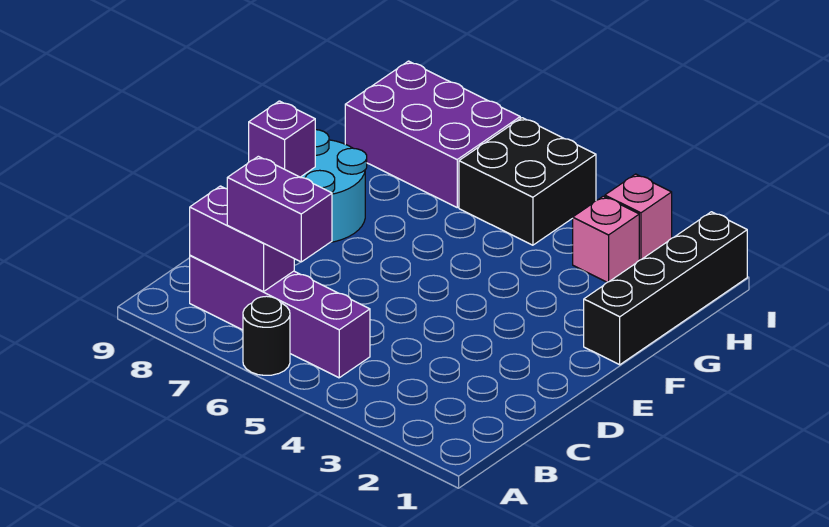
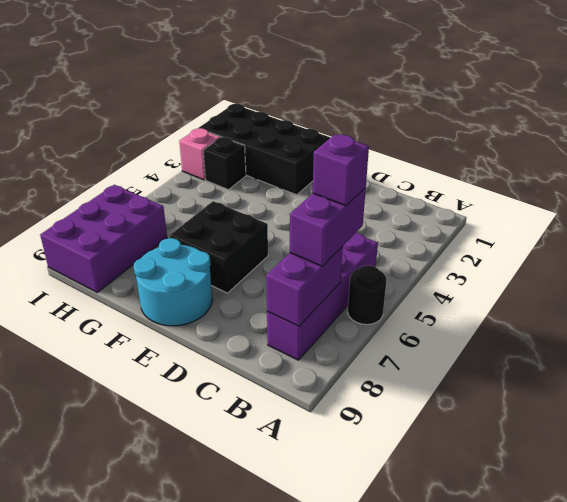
purple brick E9 level 2 -> purple brick B6 level 4
black brick F1:I1 level 1 -> black brick F1:I2 level 1
pink brick H3 level 1 -> black brick H3 level 1
black brick H5:I6 level 1 -> black brick E6:F7 level 1

